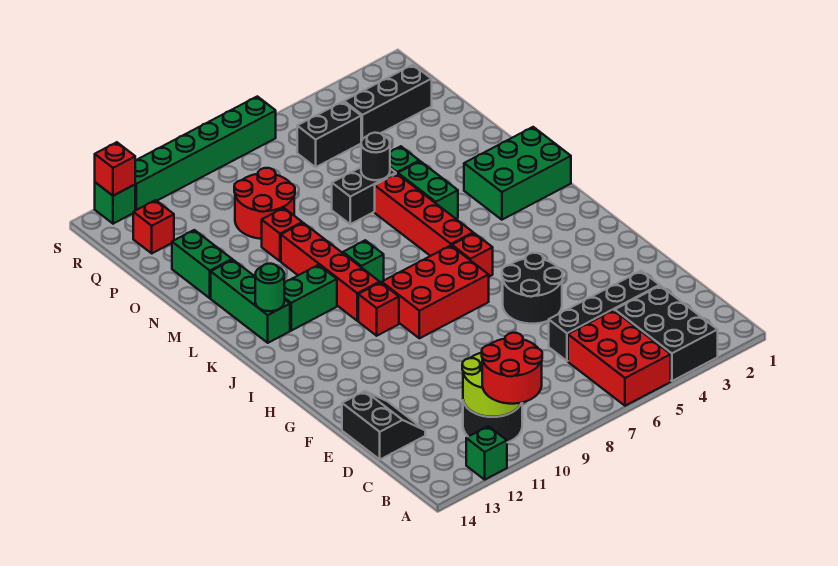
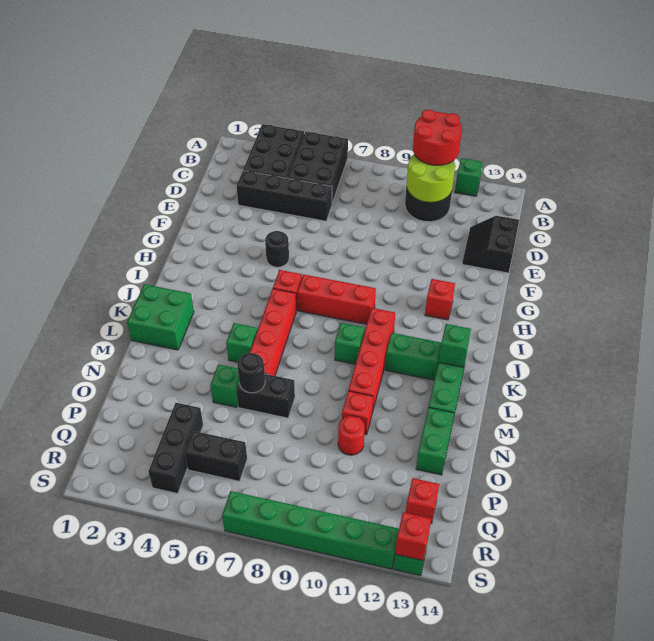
red brick A5:C6 level 1 -> black brick A5:C6 level 1
black round brick F5:G6 level 1 -> black round brick G5 level 1
red brick H7:I9 level 1 -> red brick I7:I9 level 1
red brick I10 level 1 -> red brick H12 level 1
green brick K1:L3 level 1 -> green brick K1:L2 level 1
green round brick K13 level 2 -> green brick K13 level 2
green brick L5:M5 level 1 -> green brick L5 level 1
red round brick O9:P10 level 1 -> red round brick O10 level 1
black brick Q2:Q4 level 1 -> black brick P4:R4 level 1

